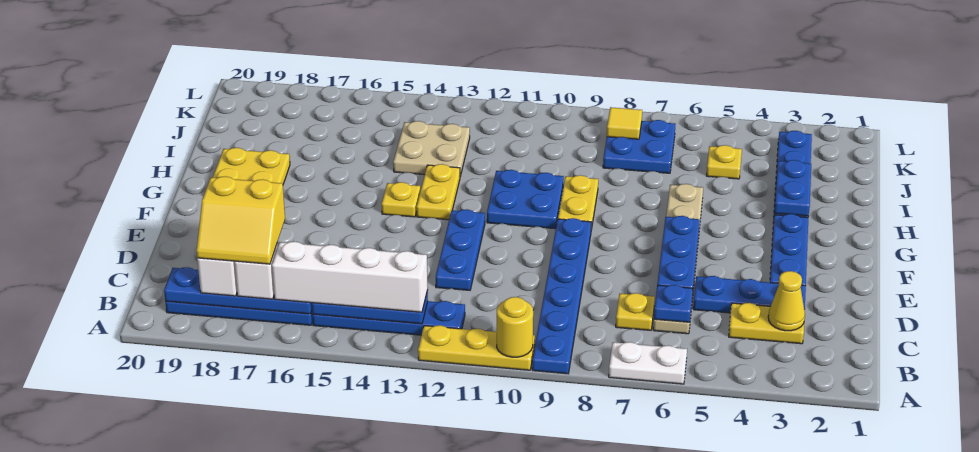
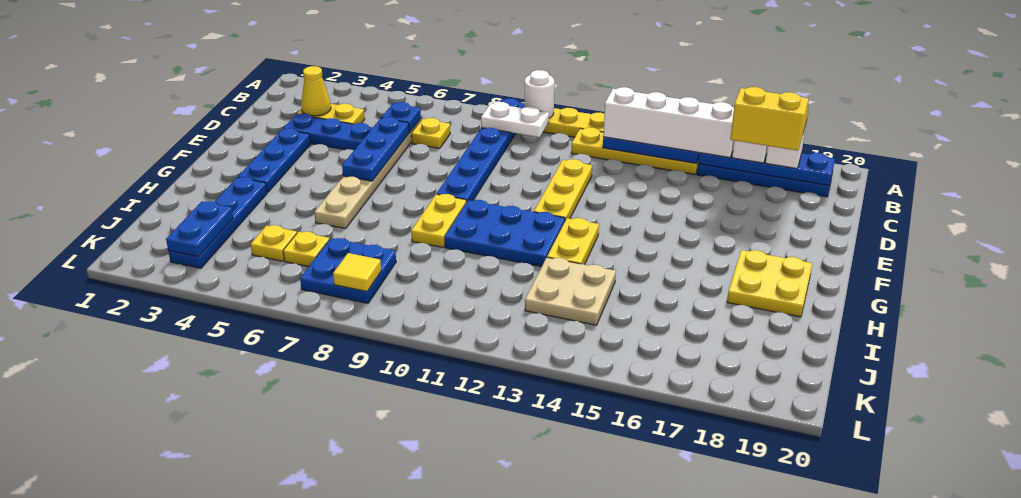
white plate A6:A7 level 1 -> white plate B9:B10 level 2
yellow round brick A10 level 2 -> white round brick A10 level 2
blue plate B12:B15 level 1 -> yellow plate B12:B15 level 1
blue plate D12:F12 level 1 -> yellow plate D12:F12 level 1
blue plate G10:H11 level 1 -> blue plate G10:H12 level 1
yellow plate G14 level 1 -> yellow plate J6 level 1
blue plate H3:I3 level 2 -> blue plate J3:K3 level 2

